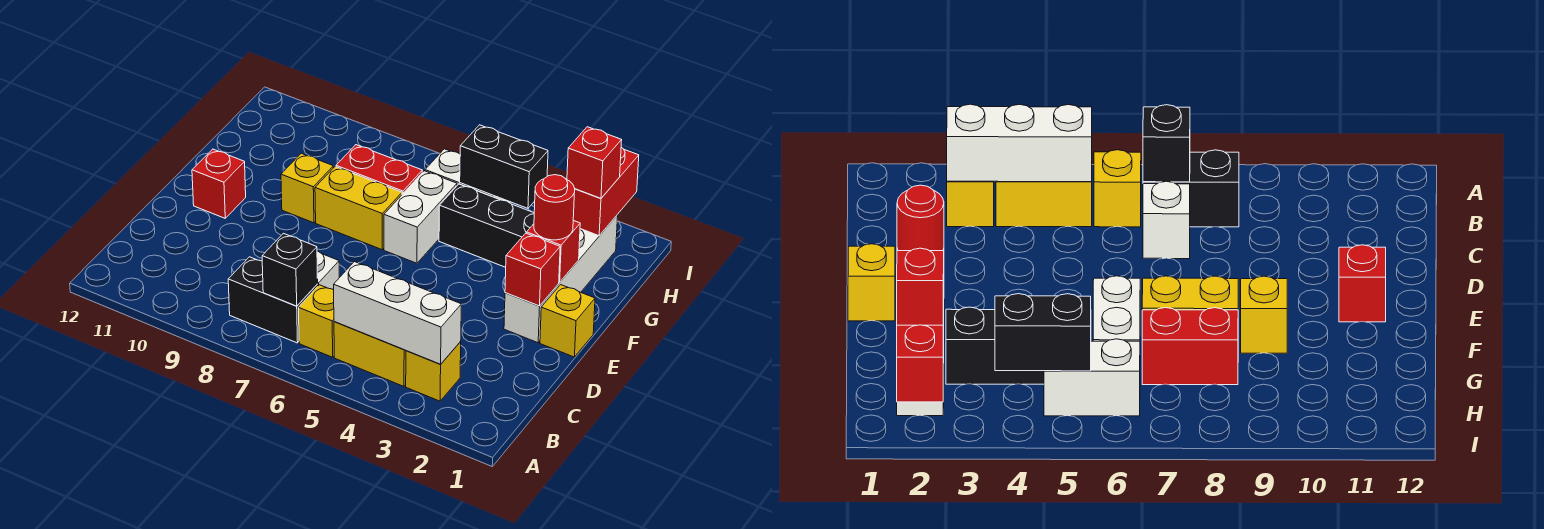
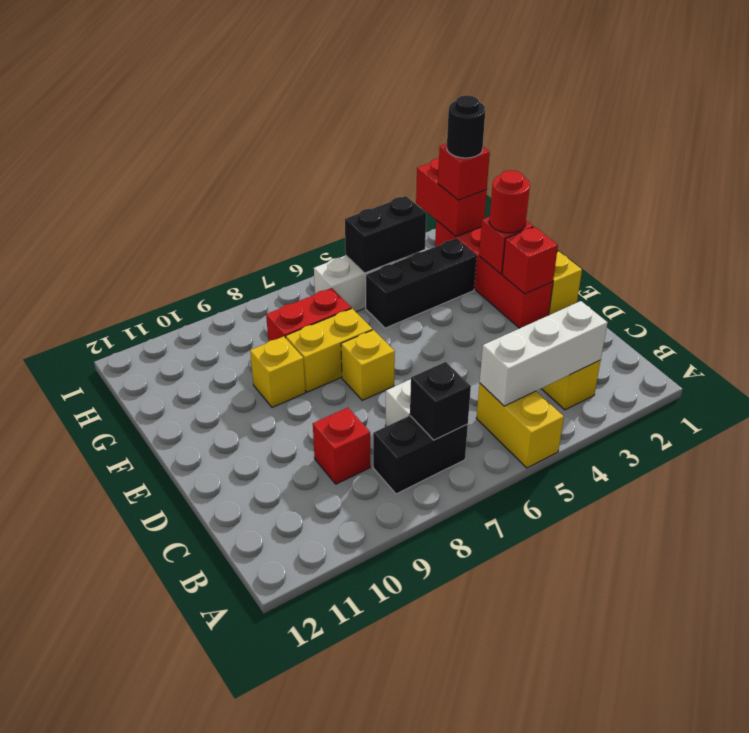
yellow brick B4:B5 level 1 -> yellow brick A5:B5 level 1
yellow brick B6 level 1 -> yellow brick E7 level 1
white brick E2:H2 level 1 -> red brick E2:H2 level 1
red brick E11 level 1 -> red brick C9 level 1
white brick F6:G6 level 1 -> none
none -> black round brick H2 level 4

